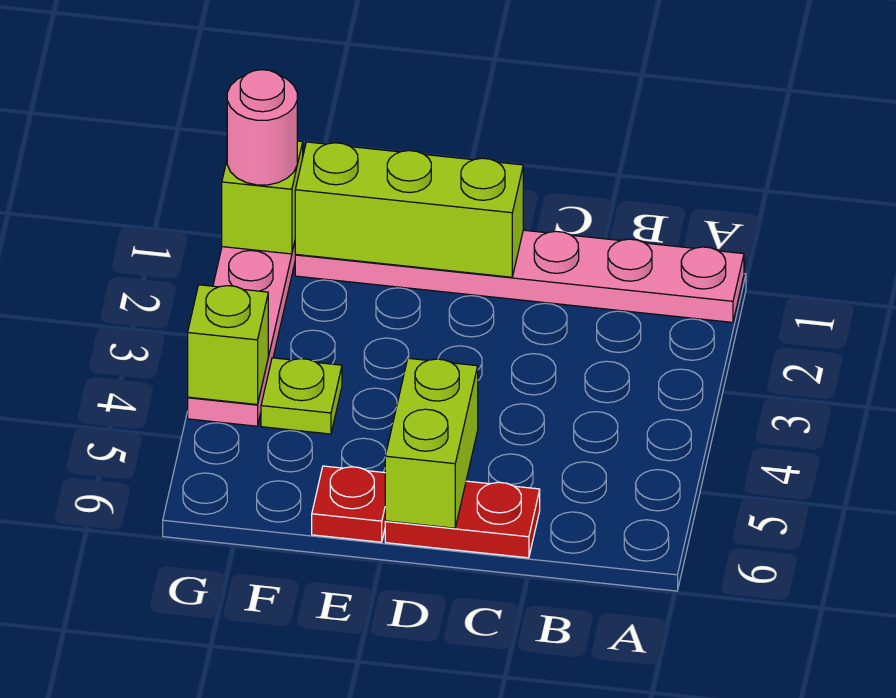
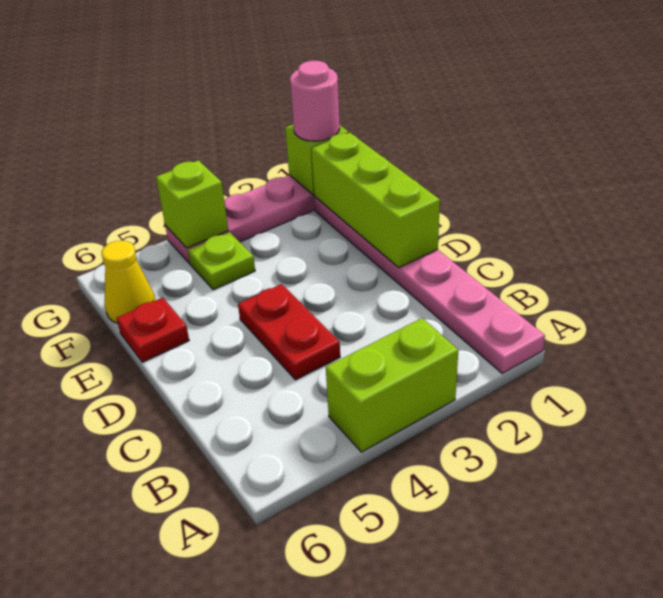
red plate C6:D6 level 1 -> red plate C4:D4 level 1
lime brick D5:D6 level 2 -> lime brick A3:A4 level 1
none -> yellow cone F6 level 1

